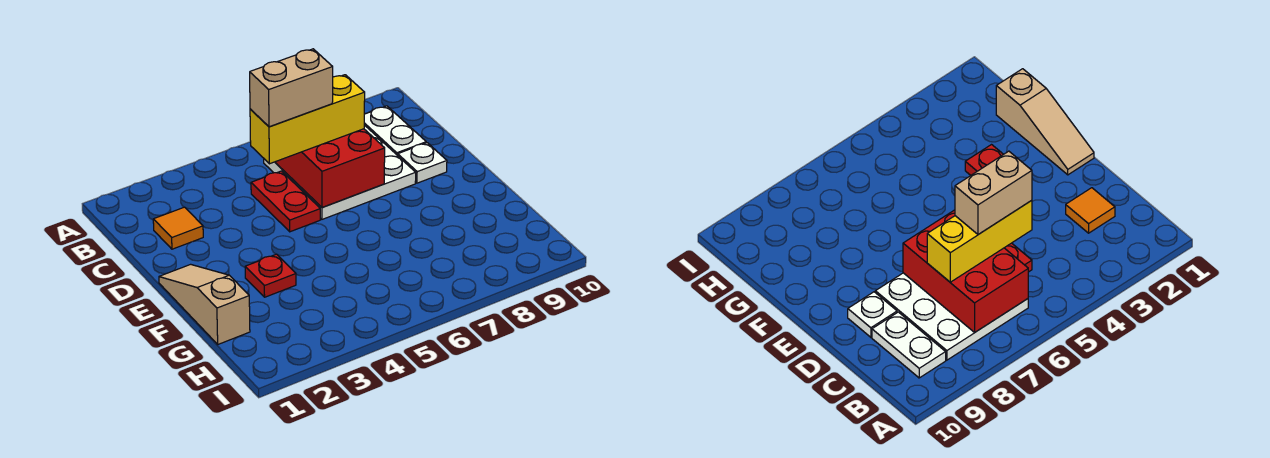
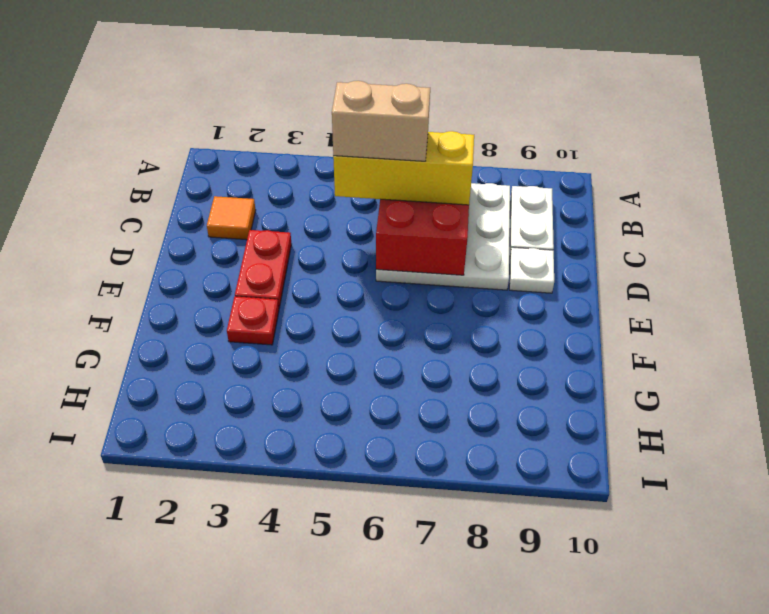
red plate C5:D5 level 1 -> red plate D3:E3 level 1
tan slope E1:G1 level 1 top G -> none

